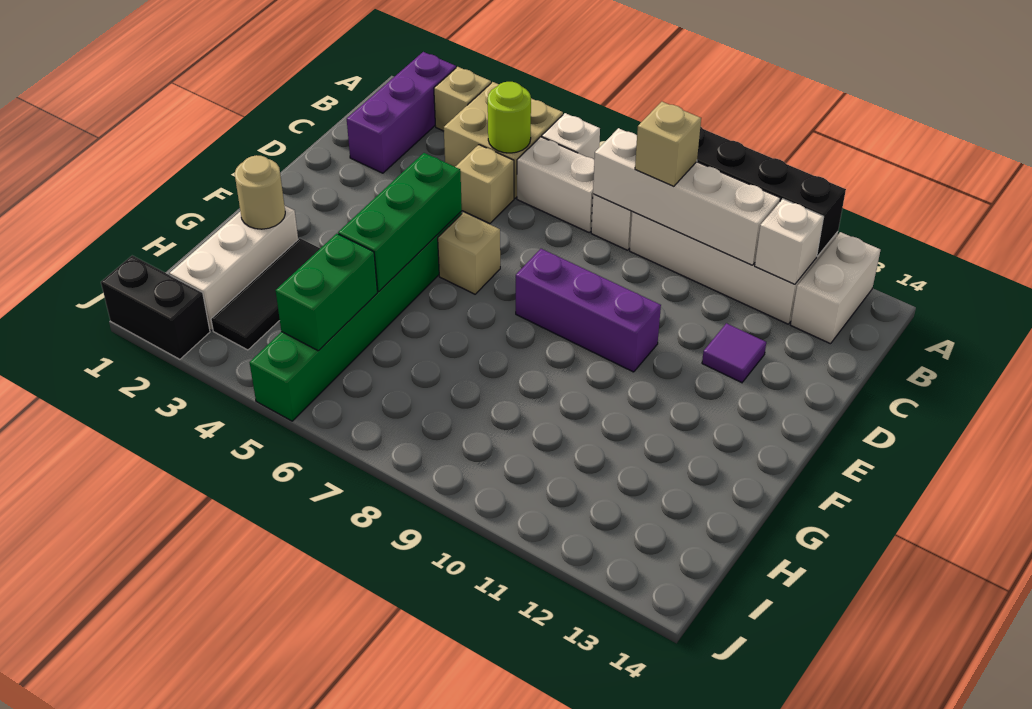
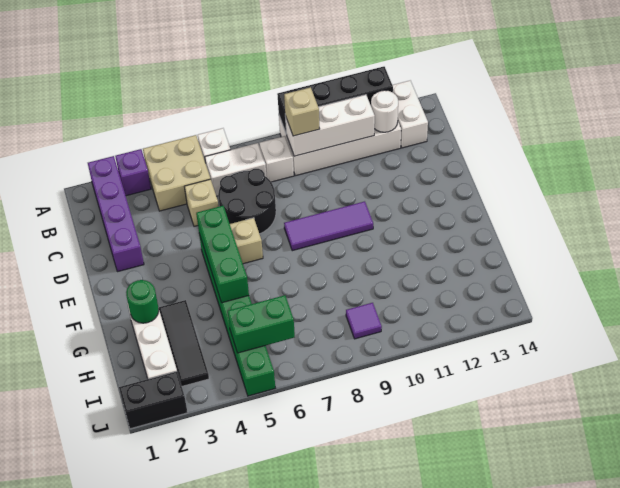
purple brick A2:C2 level 1 -> purple brick A2:D2 level 1
tan brick A3 level 1 -> purple brick A3 level 1
lime round brick B5 level 2 -> none
white brick B8:B11 level 2 -> white brick B9:B11 level 2
white brick B12 level 2 -> white round brick B12 level 2
none -> black round brick C6:D7 level 1
purple tile D12 level 1 -> purple tile I9 level 1
purple brick E8:E10 level 1 -> purple tile E8:E10 level 1
tan round brick G2 level 2 -> green round brick G2 level 2
green brick H5:I5 level 2 -> green brick I5:I6 level 2

